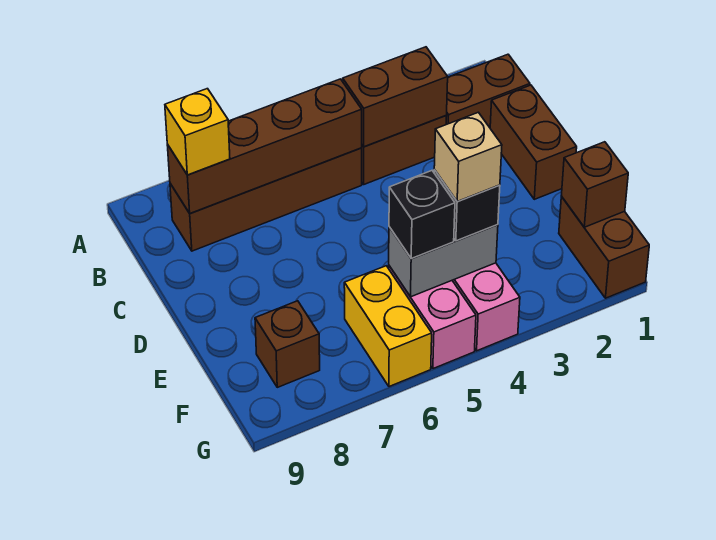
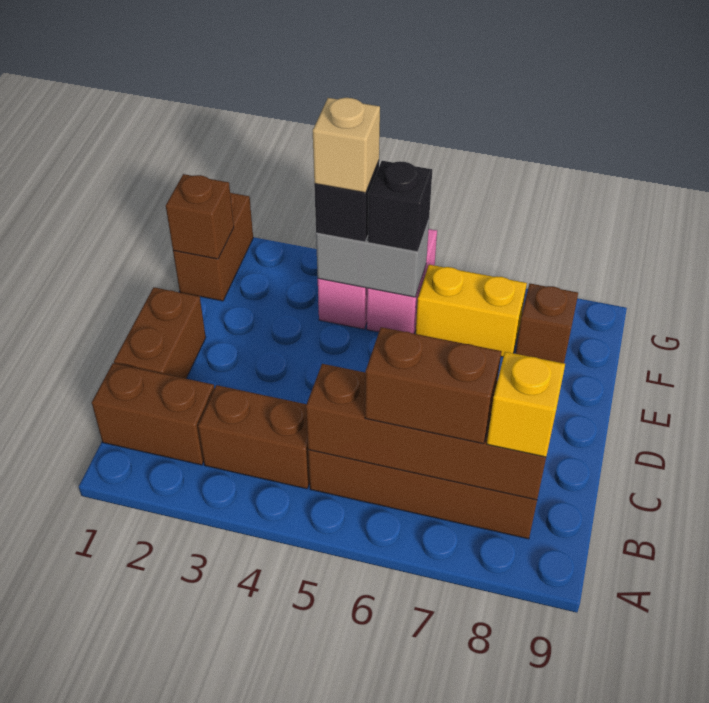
brown brick B3:B4 level 2 -> brown brick B6:B7 level 3
yellow brick F6:G6 level 1 -> yellow brick F6:F7 level 1

